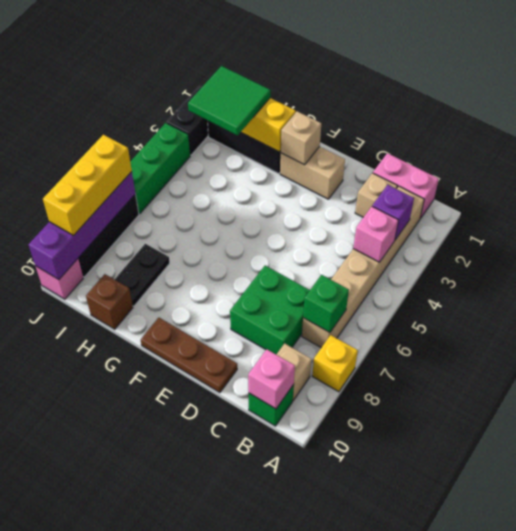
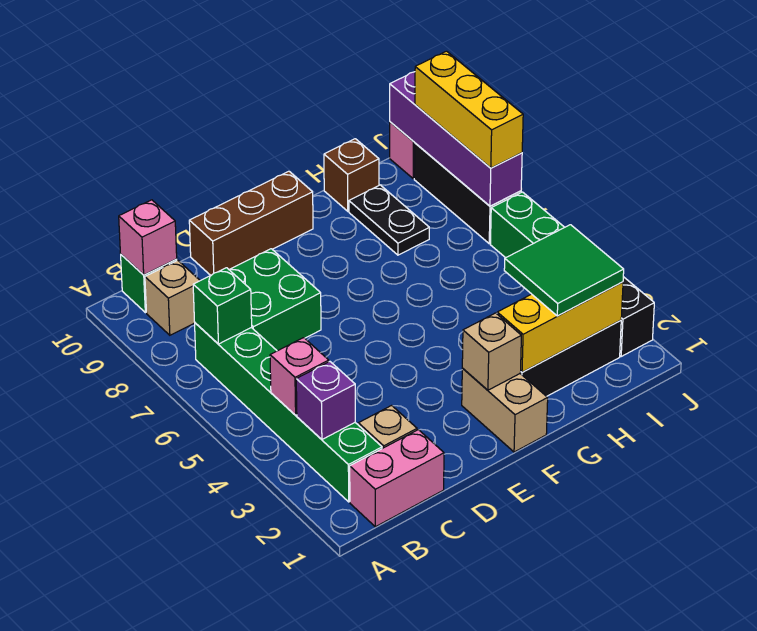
yellow brick A8 level 1 -> none
tan brick B2:B7 level 1 -> green brick B2:B7 level 1
brown plate D10:F10 level 1 -> brown brick D10:F10 level 1
tan brick E2:F2 level 1 -> tan brick F1:F2 level 1

